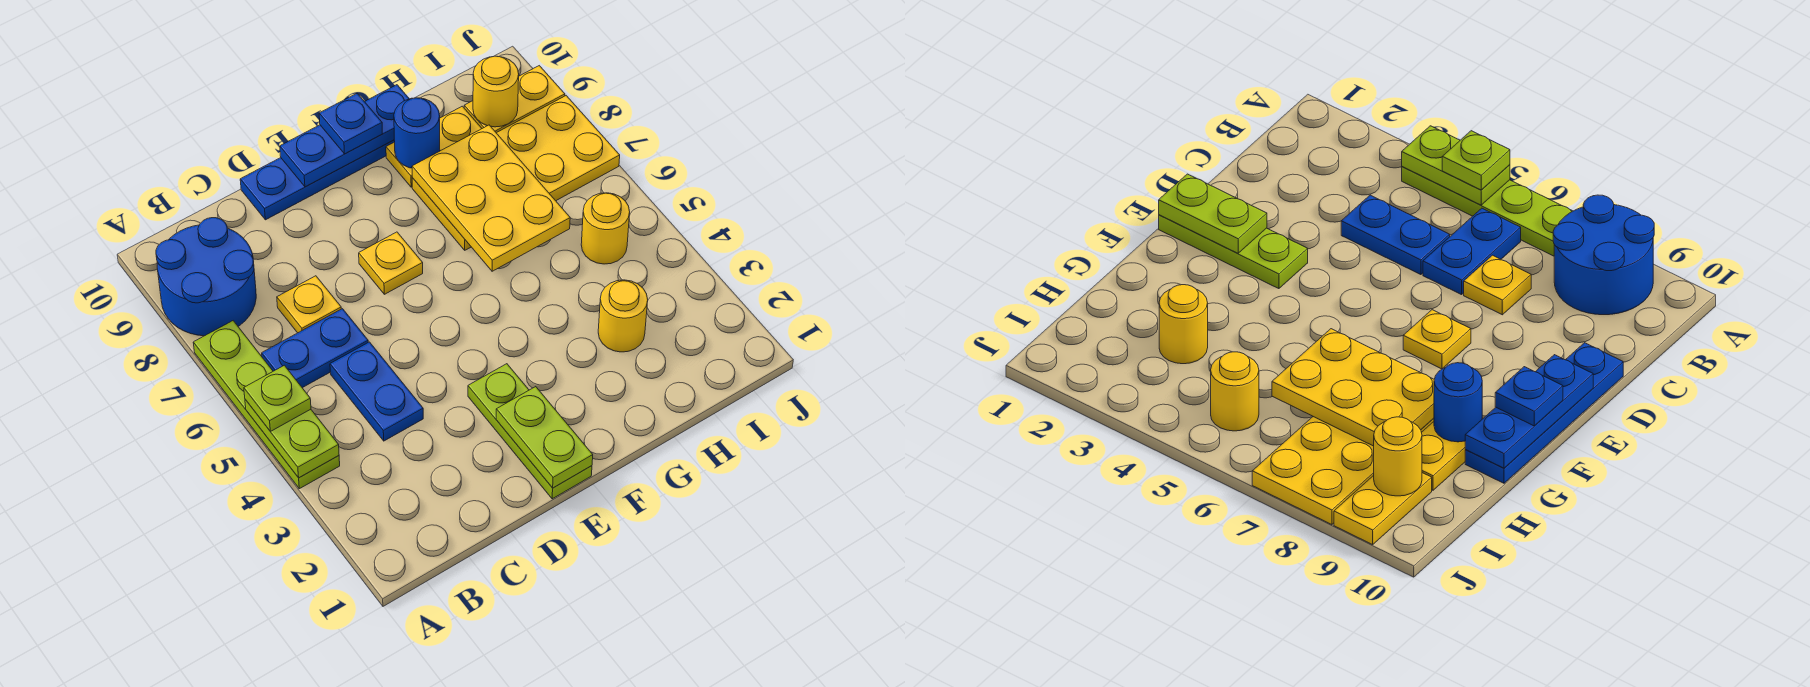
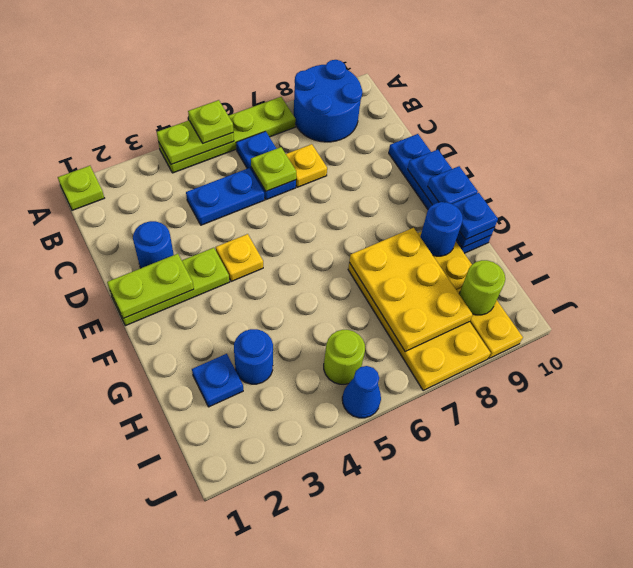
none -> lime plate A1 level 1
none -> lime plate C6 level 2
none -> blue round brick D2 level 1
yellow plate E7 level 1 -> yellow plate E4 level 1
yellow plate G6:H8 level 2 -> yellow plate G7:I8 level 2
none -> blue plate G10 level 3
none -> blue plate H2 level 1
yellow round brick H3 level 1 -> blue round brick H3 level 1
yellow round brick I5 level 1 -> lime round brick I5 level 1
yellow round brick I9 level 2 -> lime round brick I9 level 2
none -> blue cone J5 level 1

